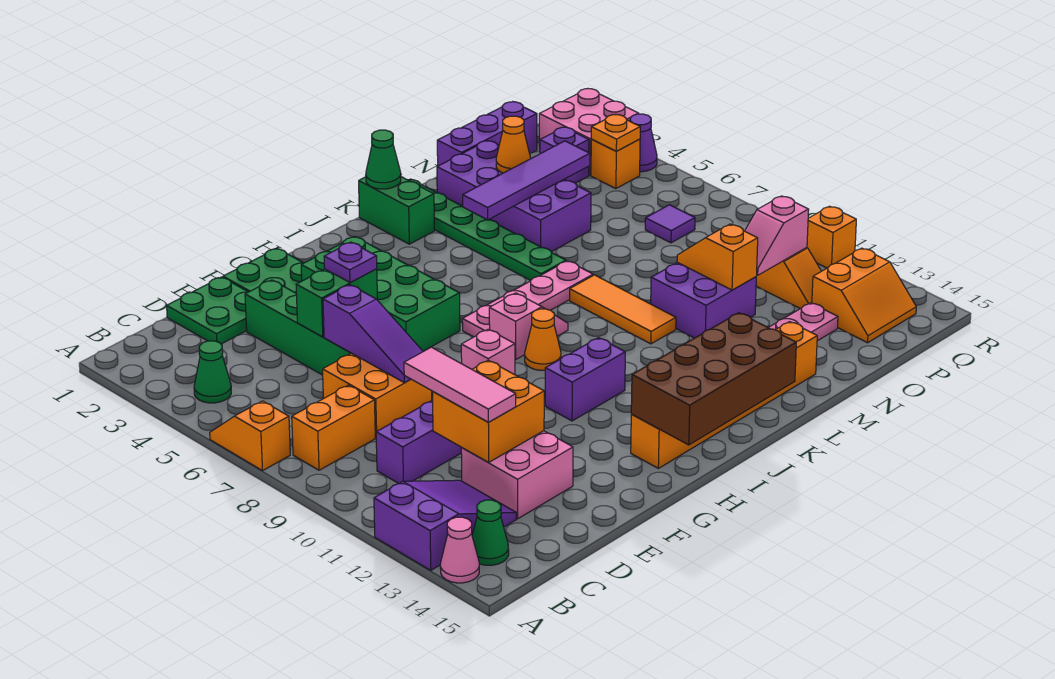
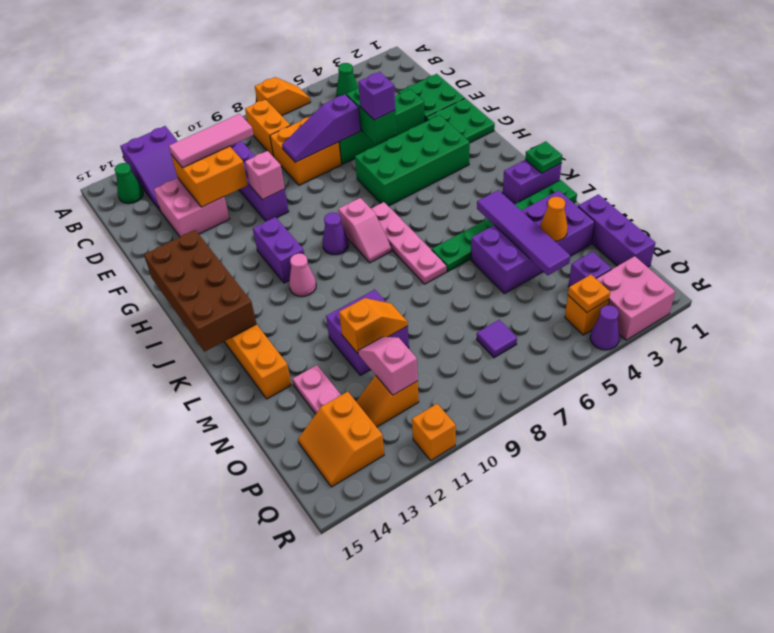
pink cone A14 level 1 -> pink cone J11 level 1
purple plate F5 level 3 -> purple brick F5 level 3
orange cone I9 level 1 -> purple cone I9 level 1
green brick K1:K2 level 1 -> purple brick K1:K2 level 1
green cone K1 level 2 -> green plate K1 level 2
orange tile L8:L10 level 1 -> none

